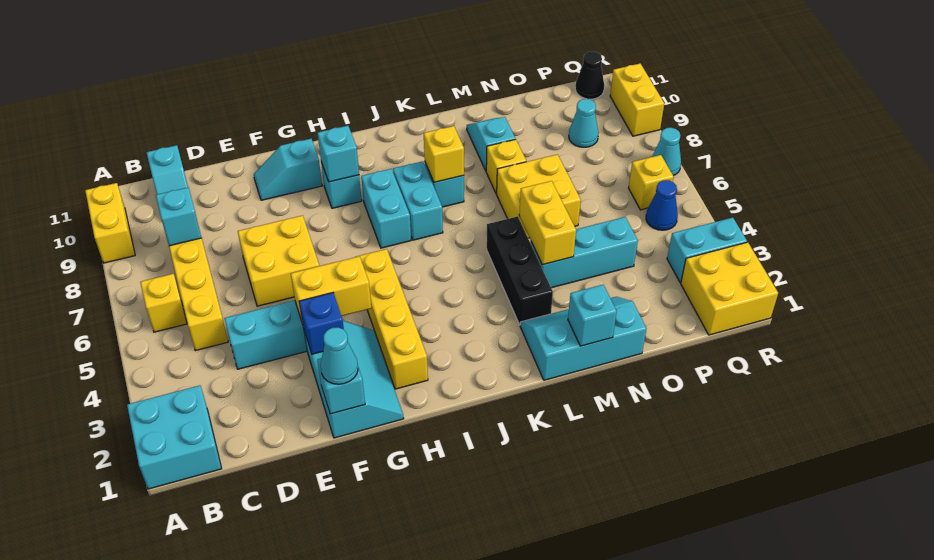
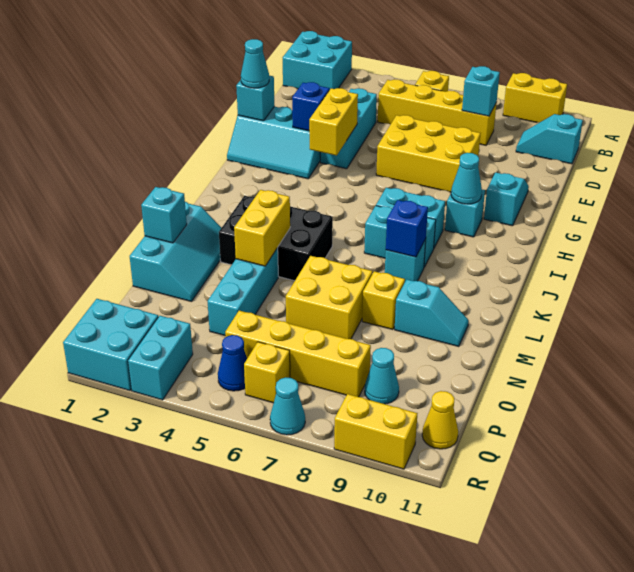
yellow brick E6:F7 level 1 -> yellow brick E6:F8 level 1
yellow brick H2:H5 level 1 -> yellow brick P5:P8 level 1
cyan brick H9 level 2 -> cyan cone H9 level 2
yellow brick K8 level 2 -> blue brick K8 level 2
black brick L3:L5 level 1 -> black brick K3:L5 level 1
yellow brick M4:M5 level 2 -> yellow brick L4:M4 level 2
yellow brick Q1:R2 level 1 -> cyan brick Q1:R2 level 1
black cone Q11 level 1 -> yellow cone Q11 level 1

